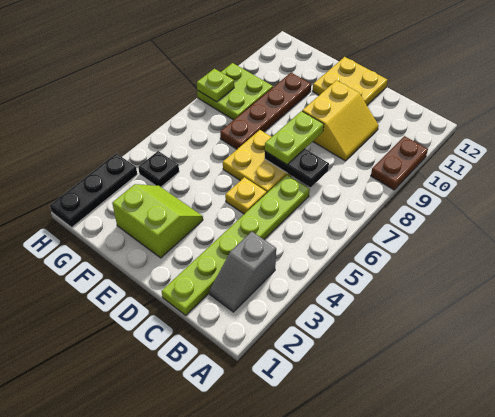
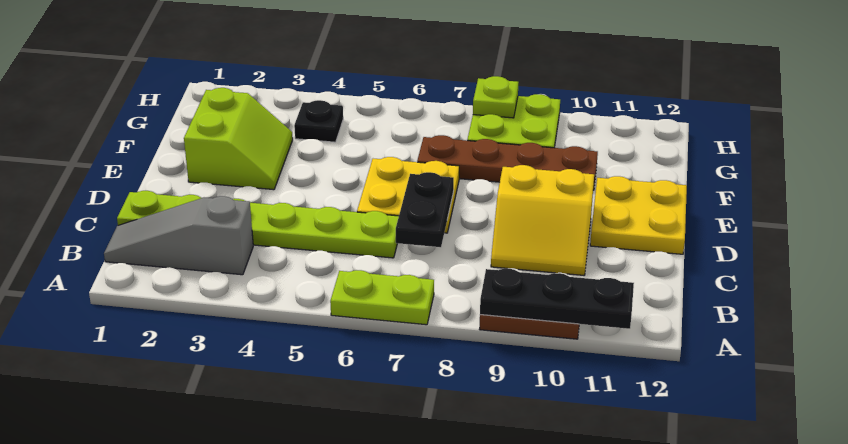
grey slope B2:B3 level 1 top 3 -> grey slope B1:B3 level 1 top 3
yellow plate D5 level 1 -> none
lime plate D7:D8 level 3 -> lime plate A6:A7 level 1
black plate H1:H3 level 1 -> black plate A9:A11 level 2

